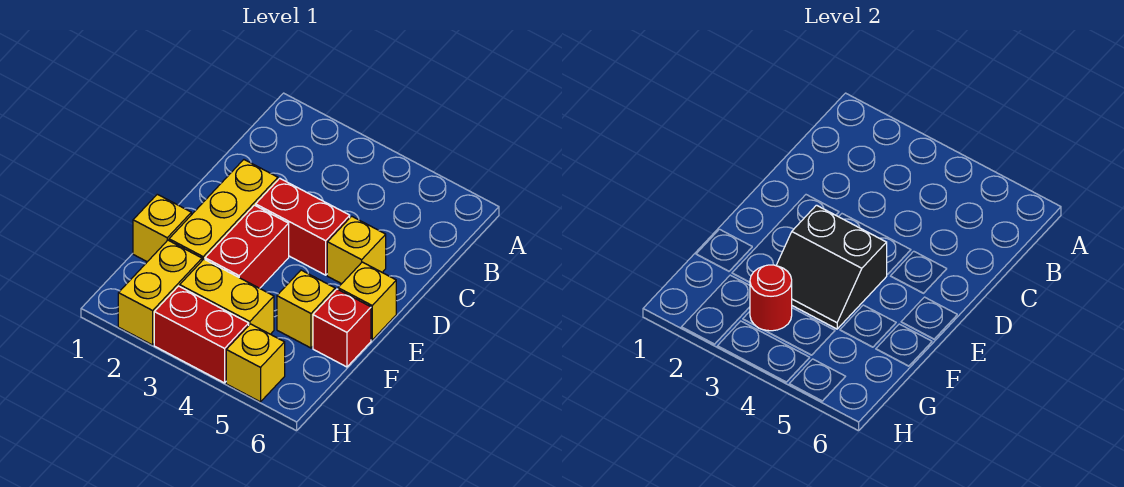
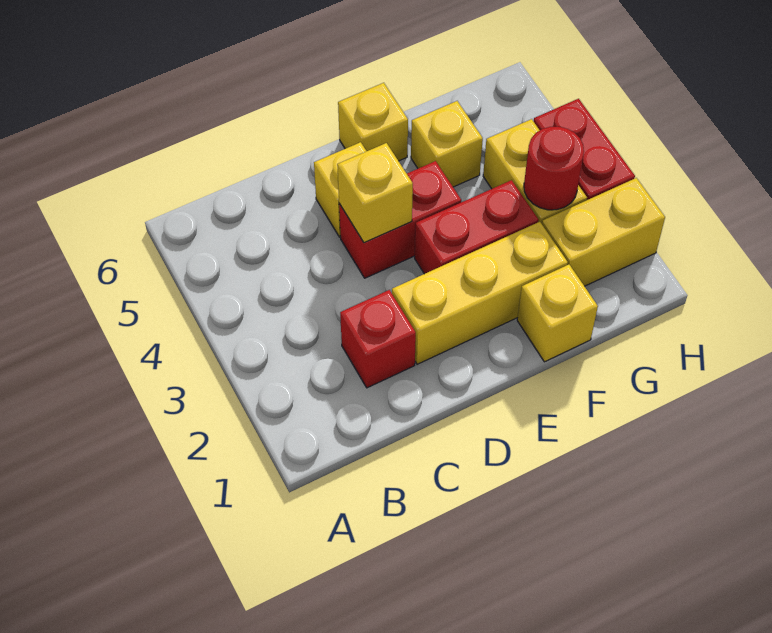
red brick D3:D4 level 1 -> red brick D4:E4 level 1
black slope E3:F4 level 2 top E -> none
red brick F6 level 1 -> red brick C2 level 1
yellow brick H5 level 1 -> yellow brick D4 level 2

